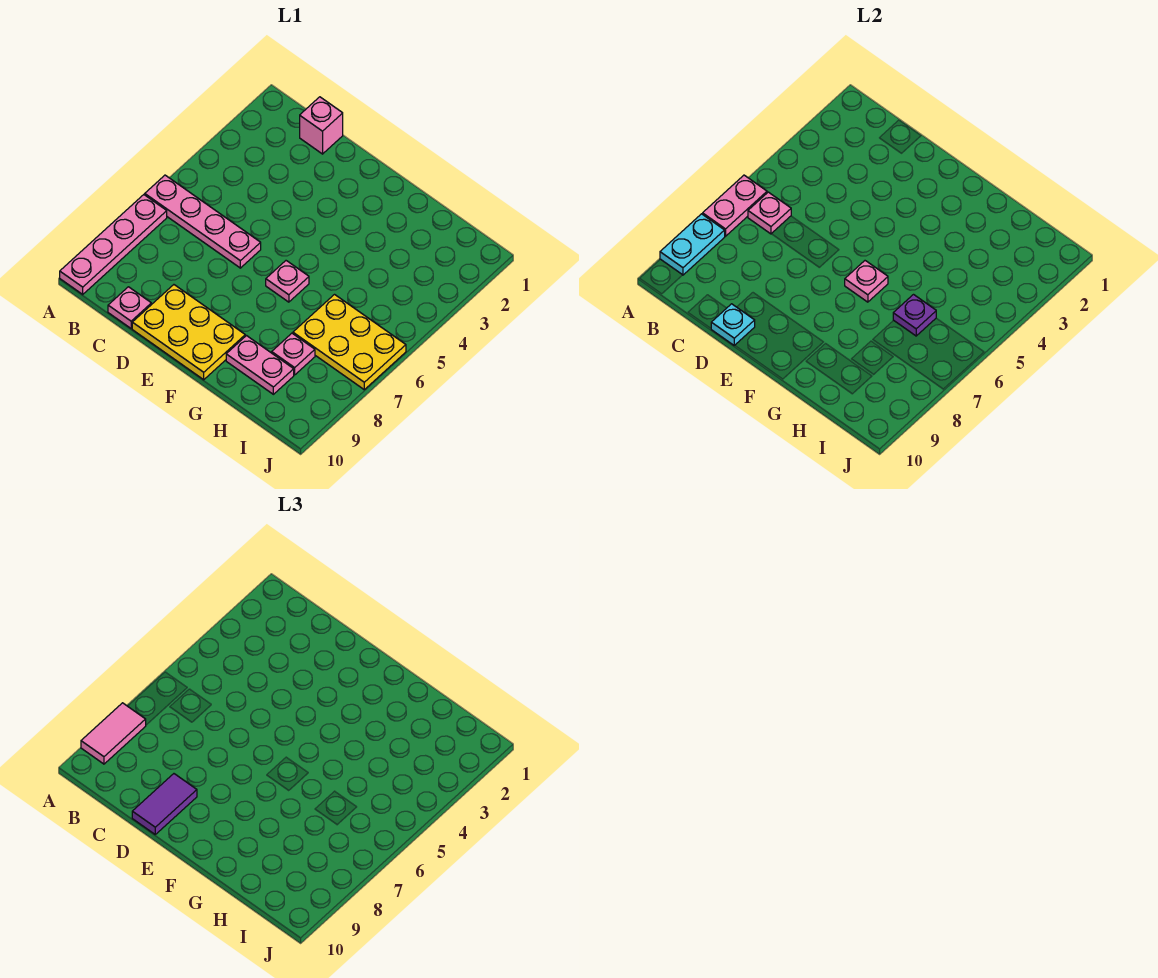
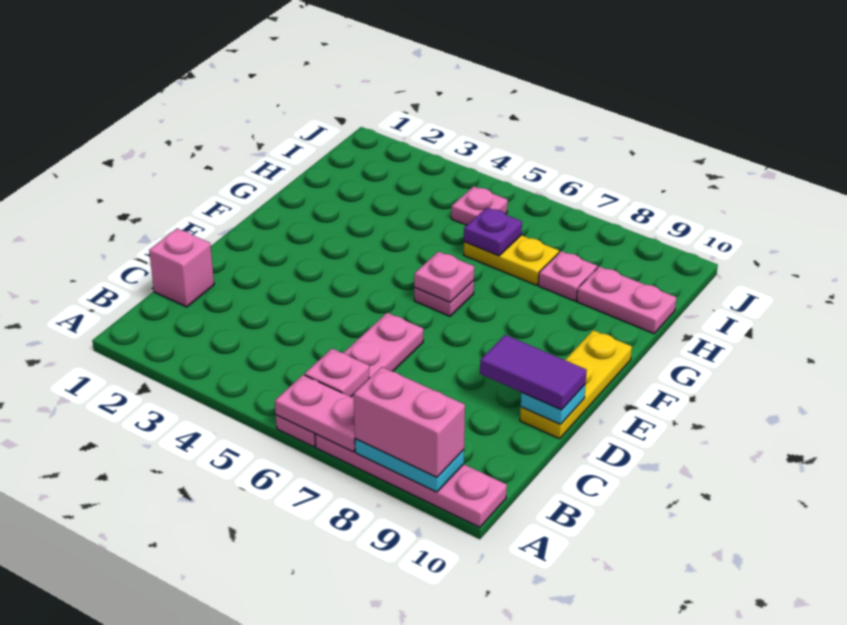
pink tile A8:A9 level 3 -> pink brick A8:A9 level 3
pink plate C10 level 1 -> pink plate I5 level 1
yellow plate D9:F10 level 1 -> yellow plate D10:F10 level 1
pink plate G9:H9 level 1 -> pink plate H9:H10 level 1
yellow plate H6:J7 level 1 -> yellow plate H6:H7 level 1

